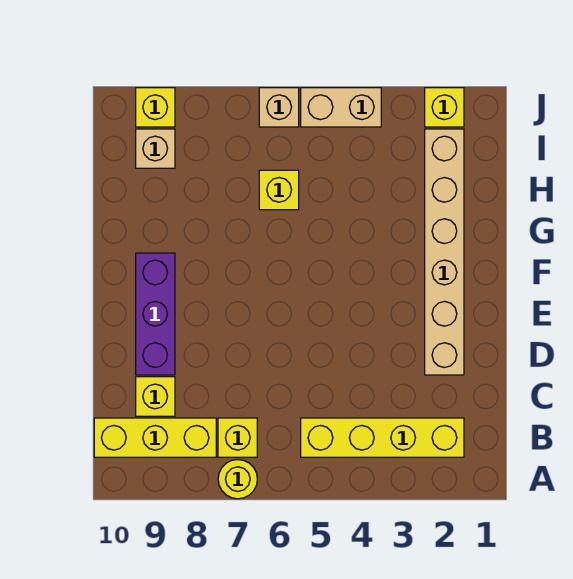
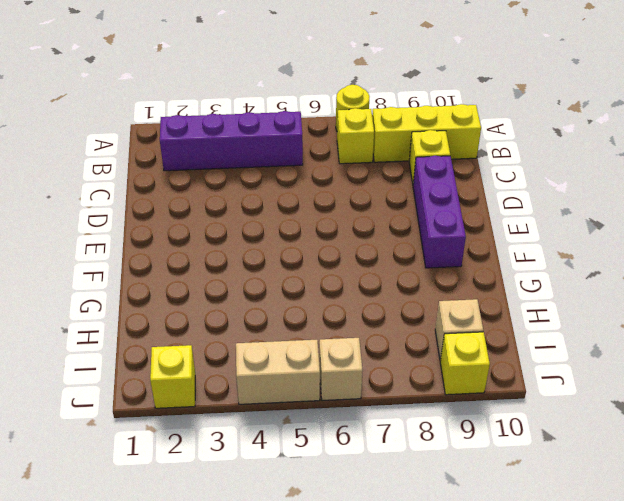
yellow brick B2:B5 level 1 -> purple brick B2:B5 level 1
tan brick D2:I2 level 1 -> none
yellow brick H6 level 1 -> none

